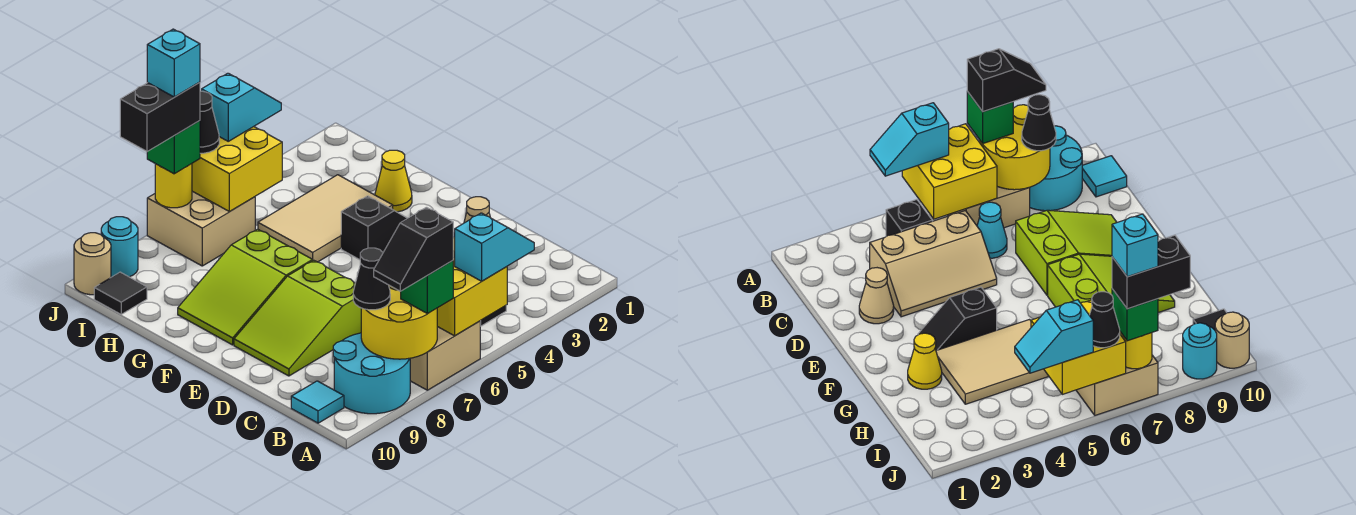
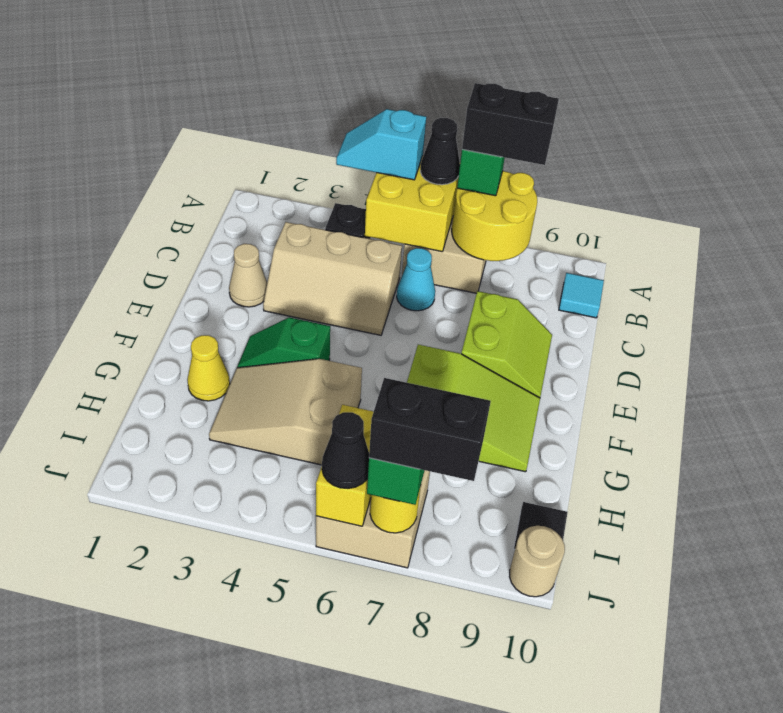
black slope A7:A8 level 4 top 7 -> black brick A7:A8 level 4
cyan round brick A8:B9 level 1 -> none
black cone B8 level 3 -> black cone A6 level 3
lime slope D7:E9 level 1 top 7 -> lime slope D8:E9 level 1 top 8
black slope F3:F4 level 1 top 4 -> green slope F3:F4 level 1 top 4
tan tile G3:H5 level 1 -> tan slope G3:H5 level 1 top 5
yellow brick I5:J6 level 2 -> yellow brick I6:J6 level 2
cyan slope J4:J5 level 3 top 5 -> none
cyan brick J7 level 5 -> none
cyan round brick J9 level 1 -> none

